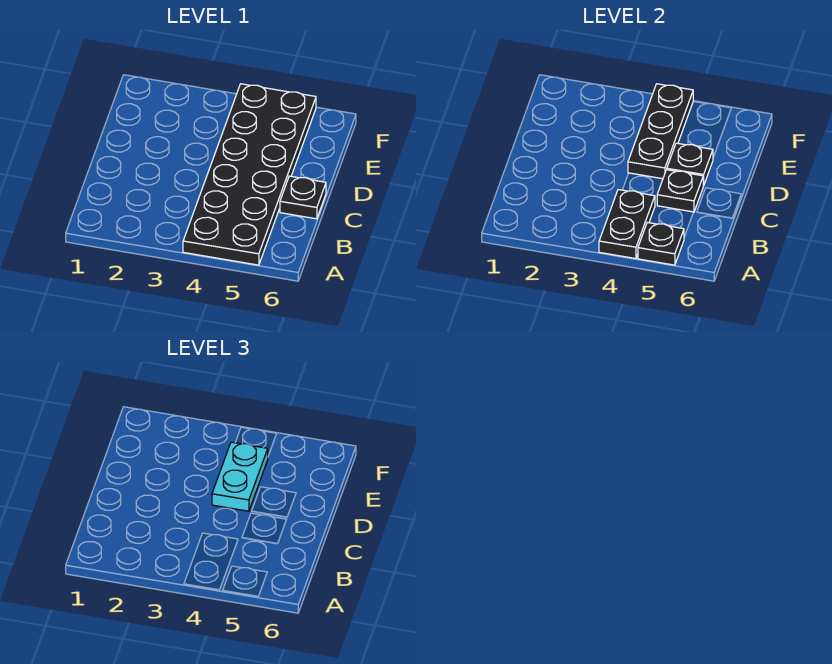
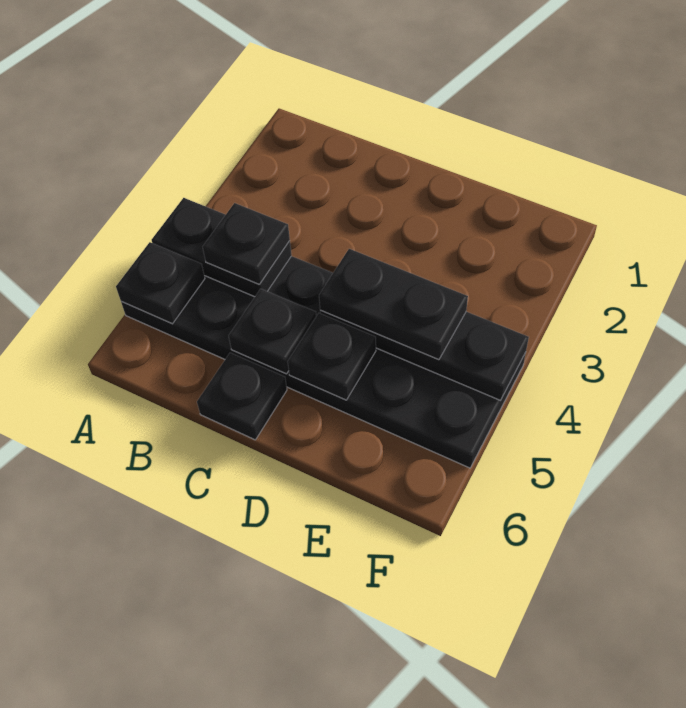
none -> black plate B4 level 3
cyan plate D4:E4 level 3 -> black plate D4:E4 level 3

